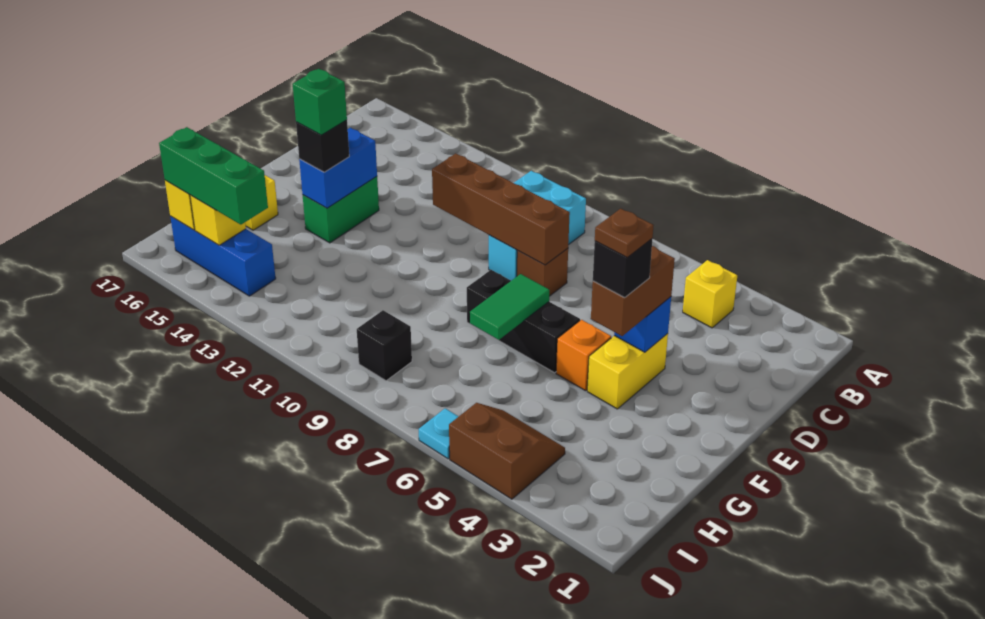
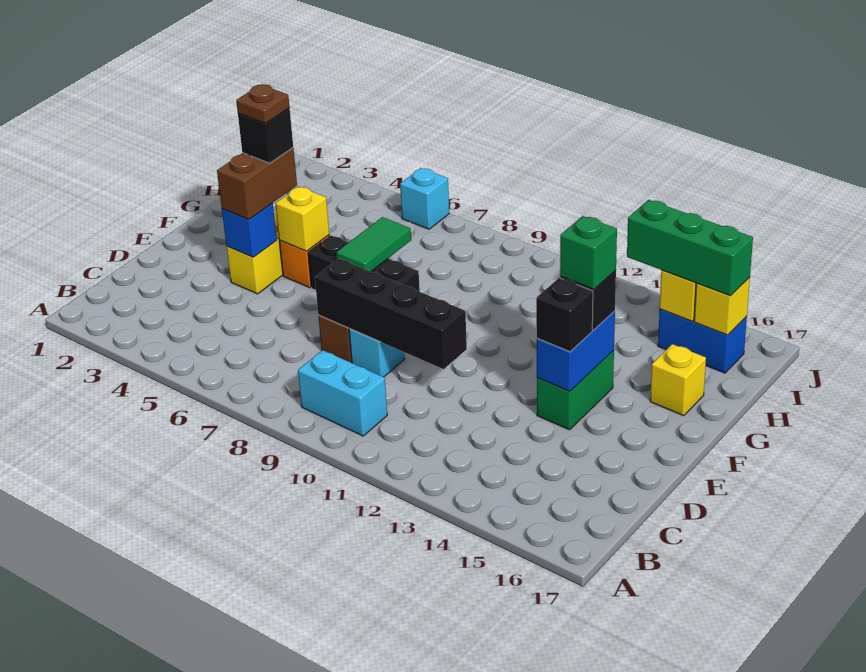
yellow brick B4 level 1 -> yellow brick F5 level 2
brown brick D8:D11 level 2 -> black brick D8:D11 level 2
brown slope I4:J5 level 1 top J -> none
black brick I9 level 1 -> black brick E14 level 3
blue brick I14:I16 level 1 -> blue brick I15:I16 level 1
cyan plate J6 level 1 -> cyan brick J6 level 1

